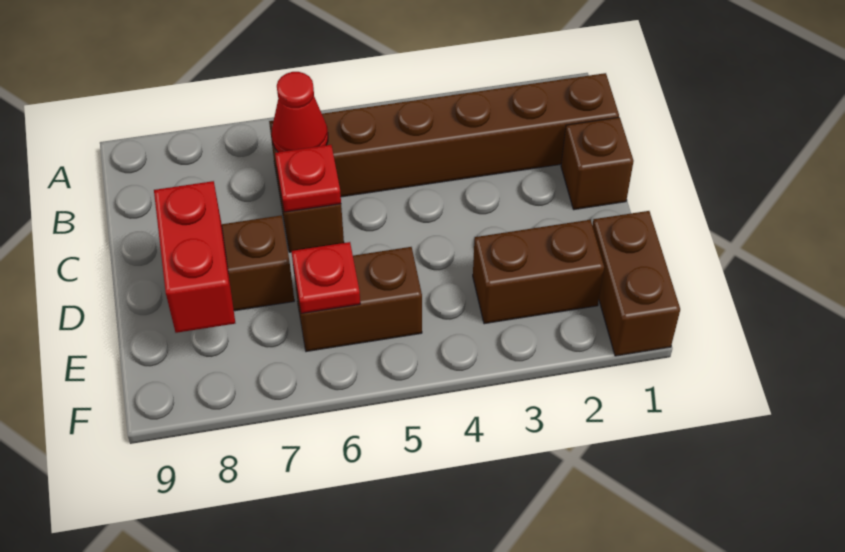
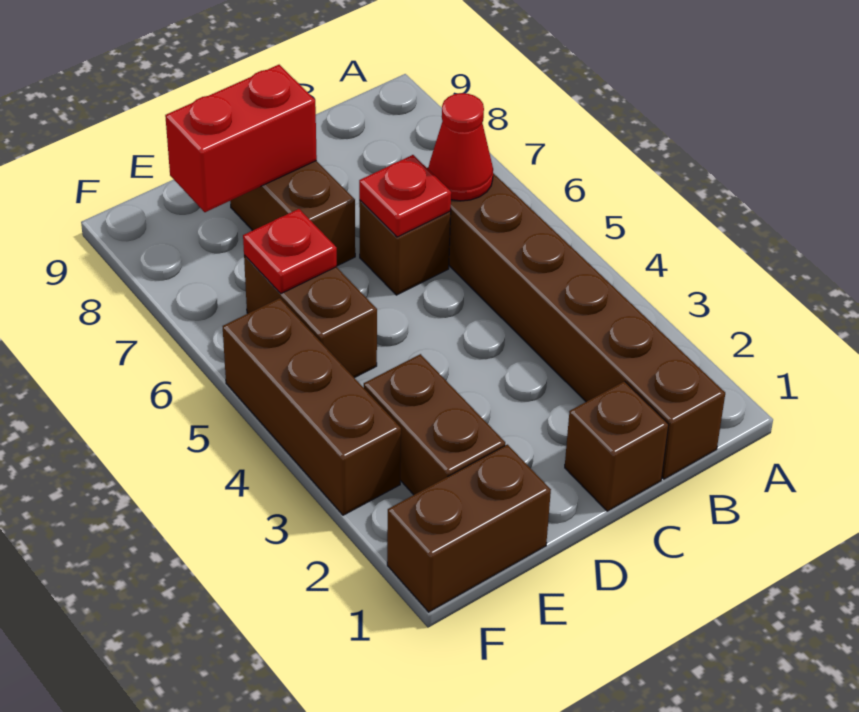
none -> brown brick F3:F5 level 1

